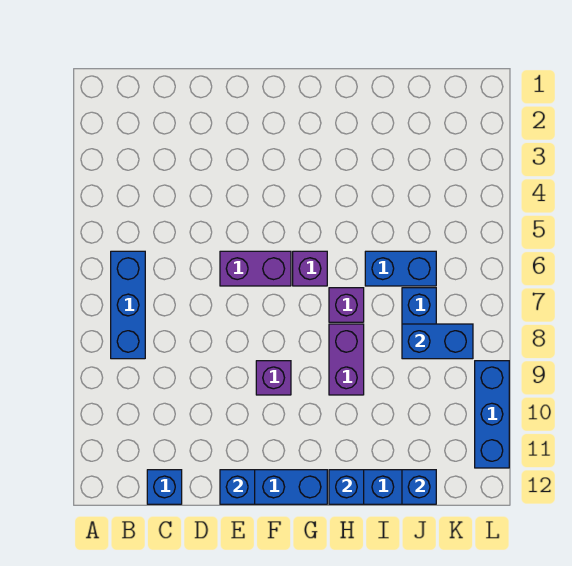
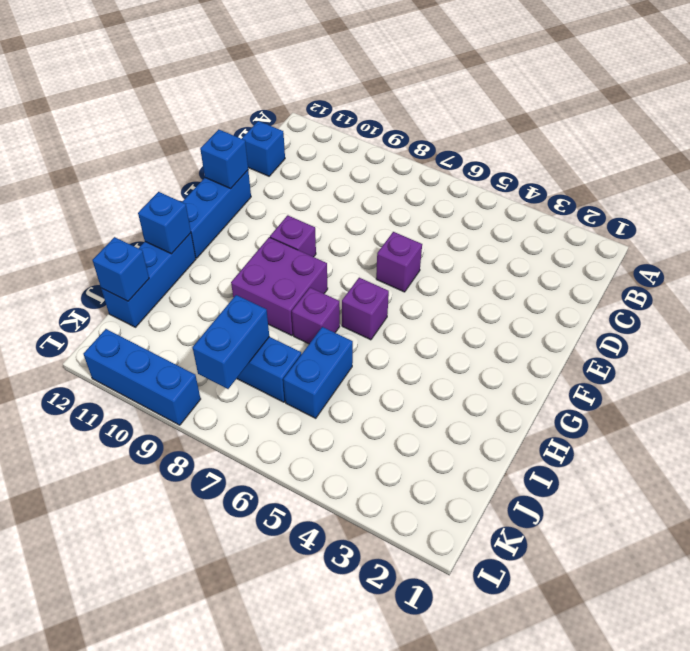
blue brick B6:B8 level 1 -> none
purple brick E6:F6 level 1 -> purple brick E6 level 1
purple brick H8:H9 level 1 -> purple brick G8:H9 level 1

